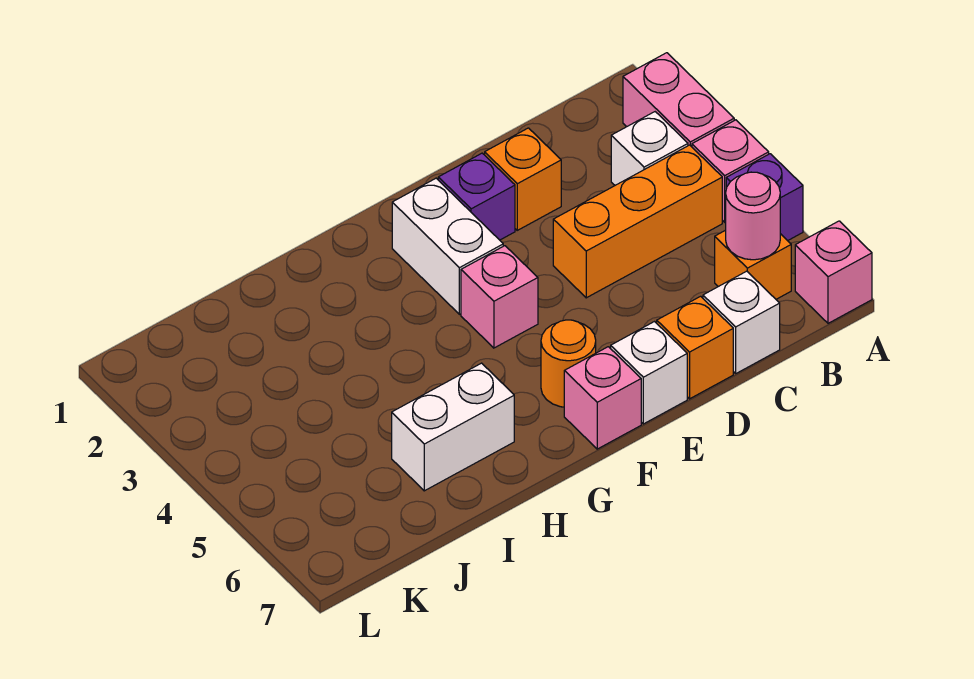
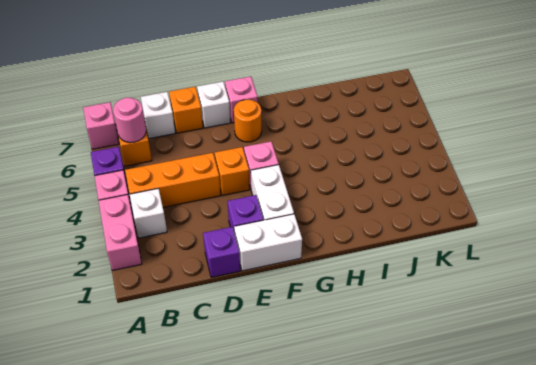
none -> purple brick D1 level 1
orange brick D2 level 1 -> orange brick E4 level 1
white brick H6:I6 level 1 -> white brick E1:F1 level 1

